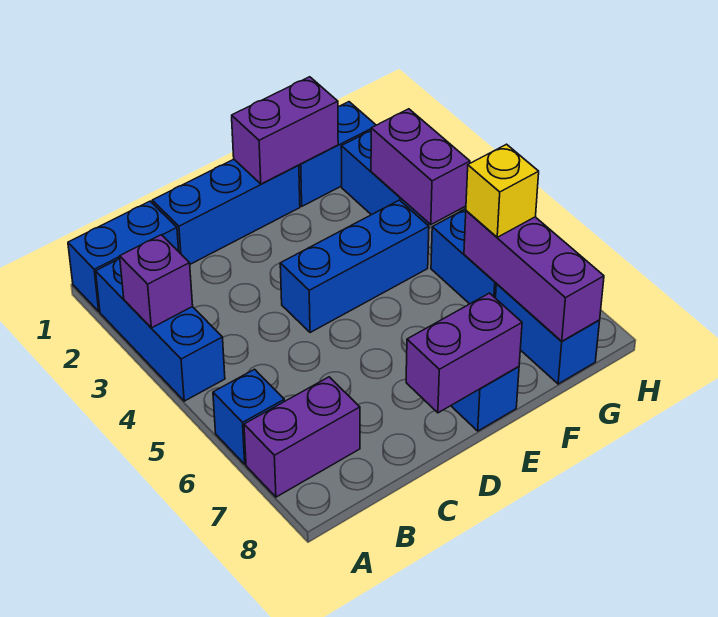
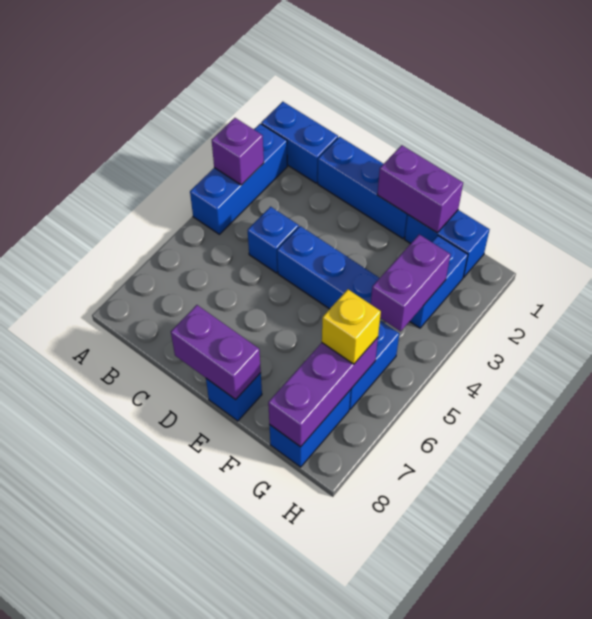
blue brick A6 level 1 -> blue brick C4 level 1
purple brick A7:B7 level 1 -> none

